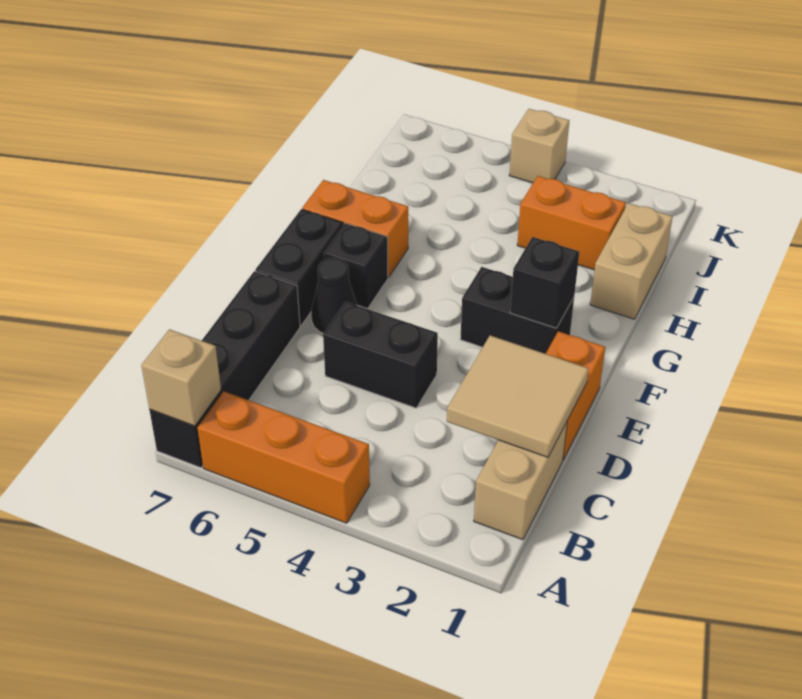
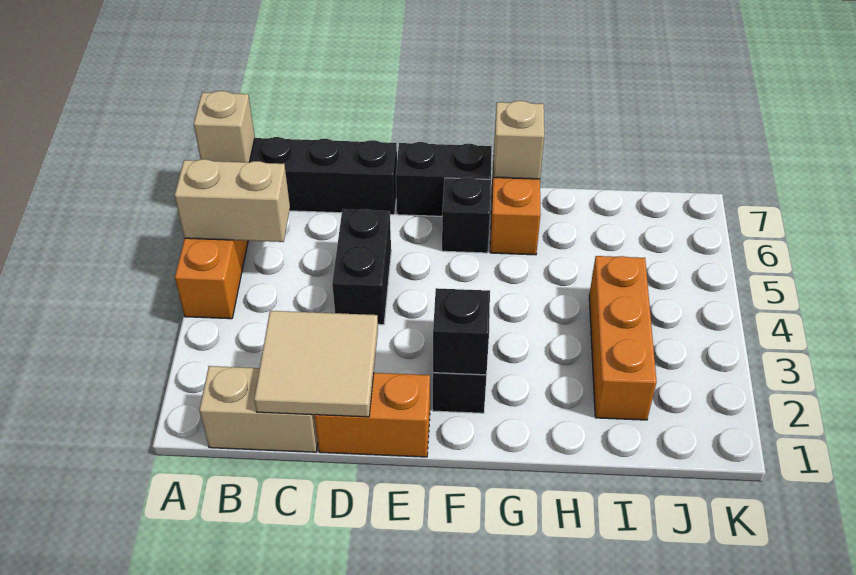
black cone E6 level 1 -> none
tan brick H1:I1 level 1 -> tan brick A5:B5 level 2
orange brick I2:I3 level 1 -> orange brick I2:I4 level 1
tan brick K4 level 1 -> tan brick G7 level 2

